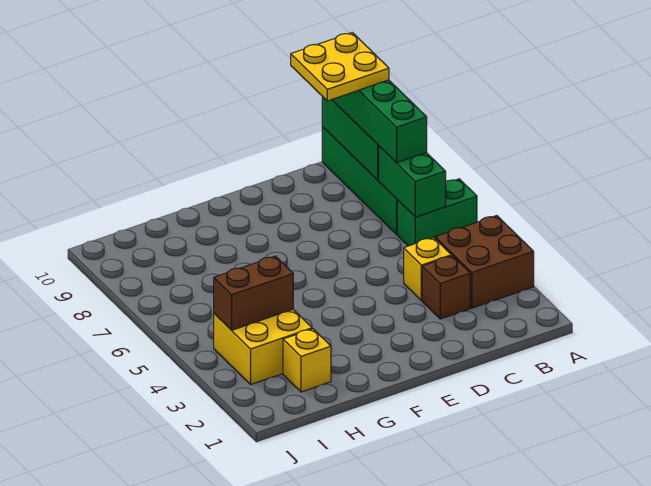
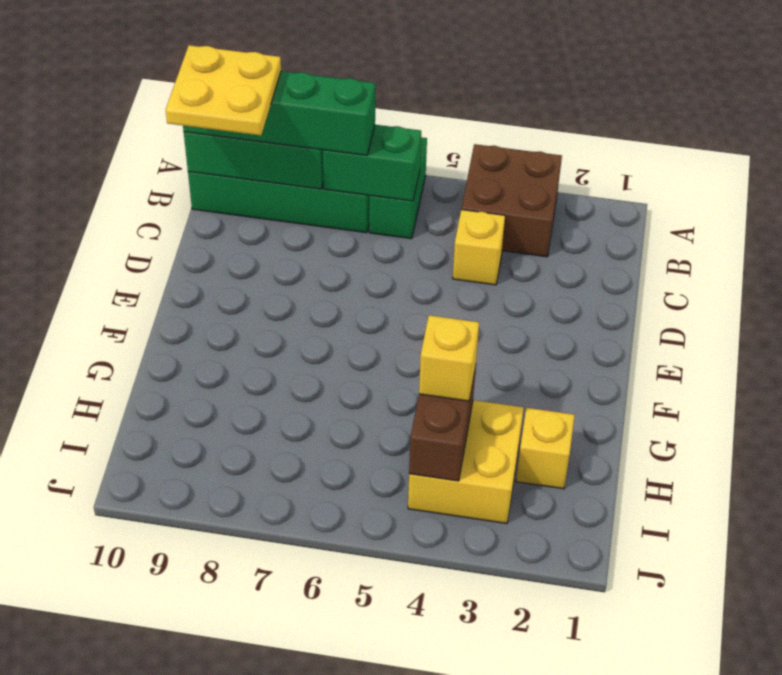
brown brick C3 level 1 -> none
none -> yellow brick H4 level 3

